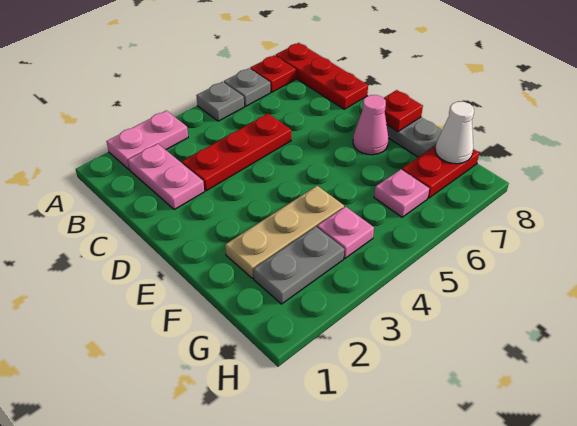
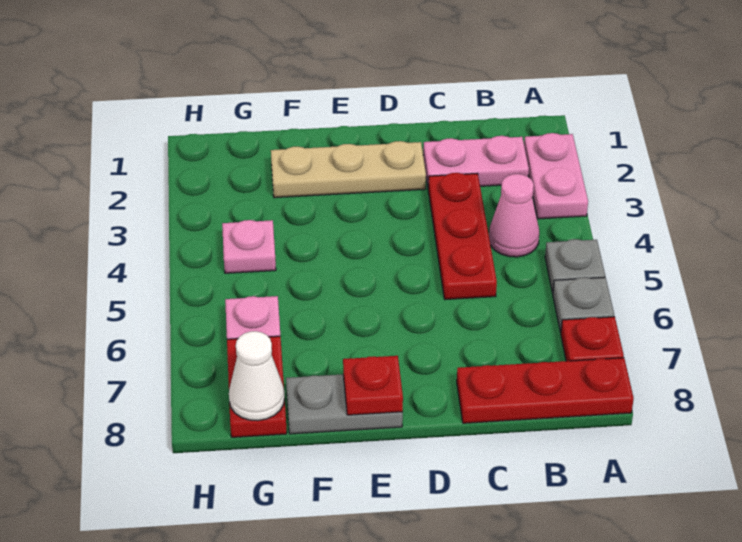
pink cone E7 level 1 -> pink cone B4 level 1
tan plate F2:F4 level 1 -> tan plate D2:F2 level 1
grey plate G2:G3 level 1 -> none

